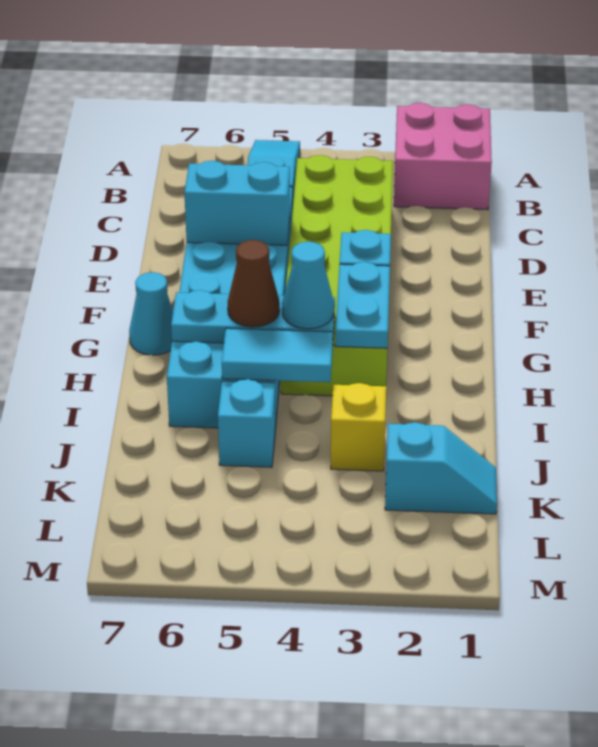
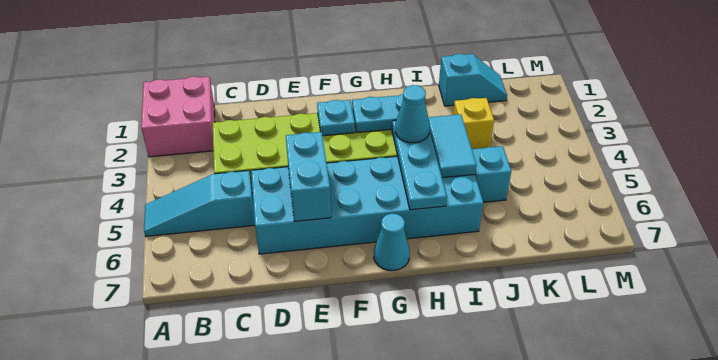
brown cone H5 level 3 -> none
cyan slope K1:K2 level 1 top 2 -> cyan slope J1:K1 level 1 top J

